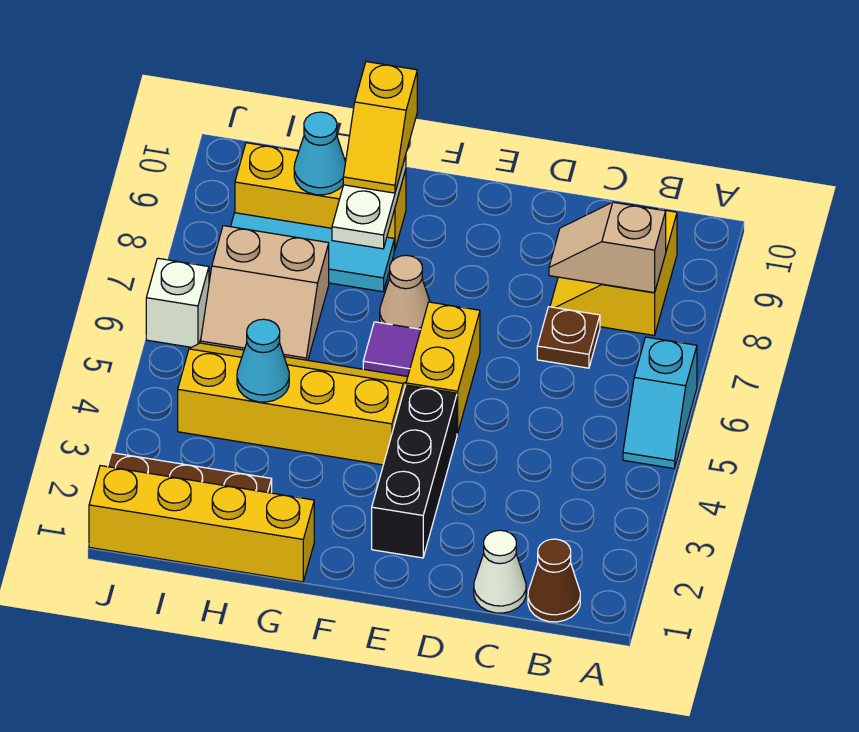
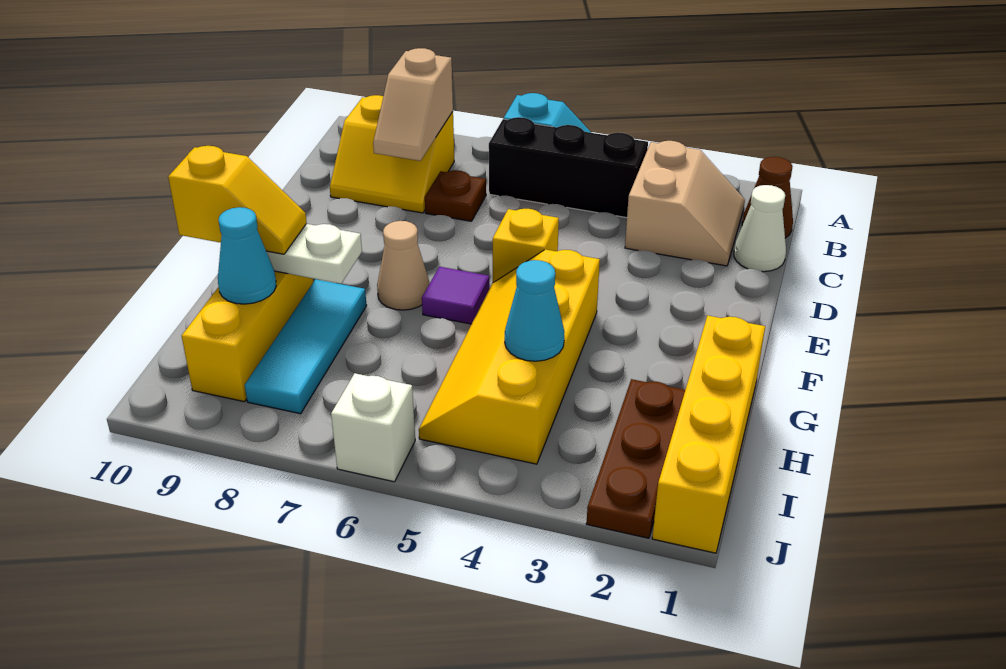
black brick E2:E4 level 1 -> black brick B4:B6 level 1
yellow brick E5:E6 level 1 -> yellow brick E5 level 1
tan slope H6:I7 level 1 top 7 -> tan slope B2:C3 level 1 top 3

